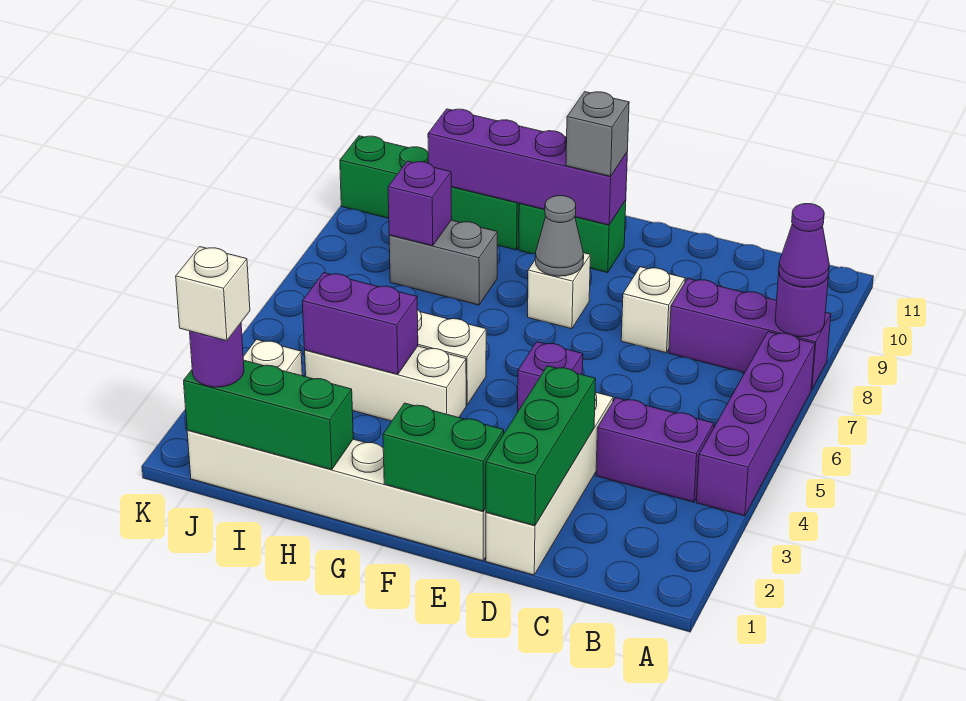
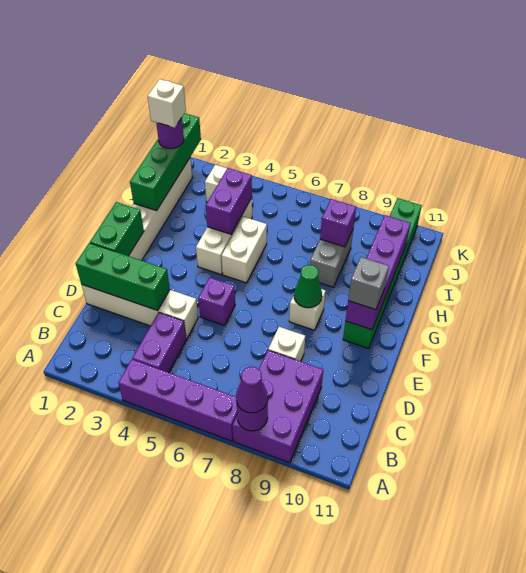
purple brick A8:C8 level 1 -> purple brick A8:C9 level 1
grey cone F8 level 2 -> green cone F8 level 2
green brick H1:J1 level 2 -> green brick H1:K1 level 2

